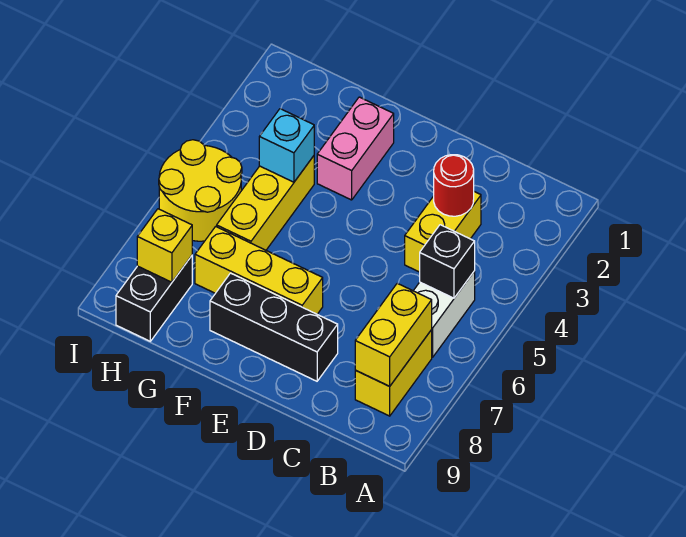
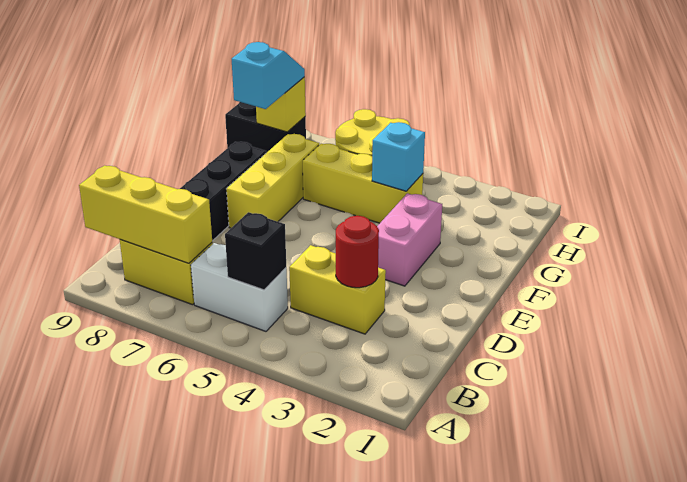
yellow brick B7:B8 level 2 -> yellow brick B7:B9 level 2
pink brick F2:F3 level 1 -> pink brick E3:F3 level 1
none -> cyan slope G8:H8 level 3 top G

